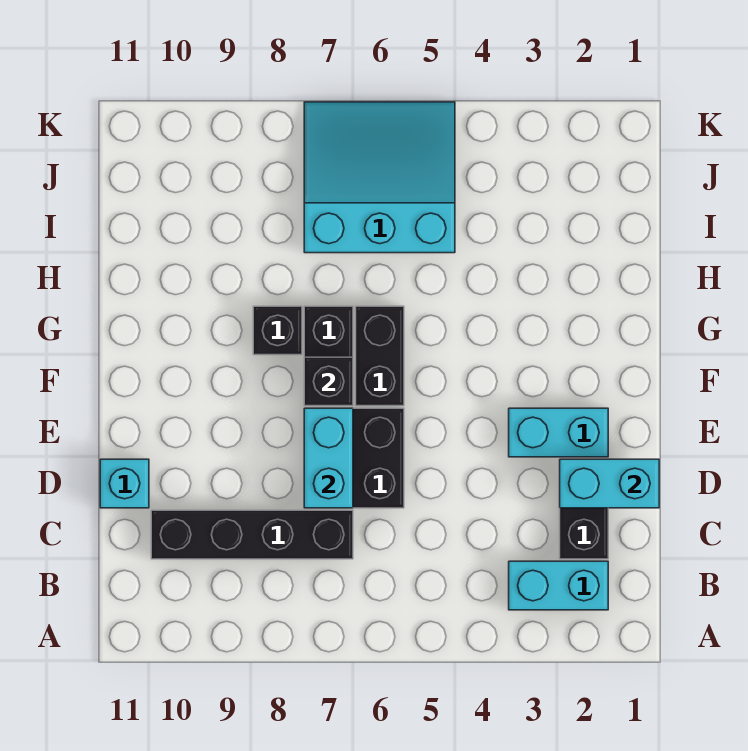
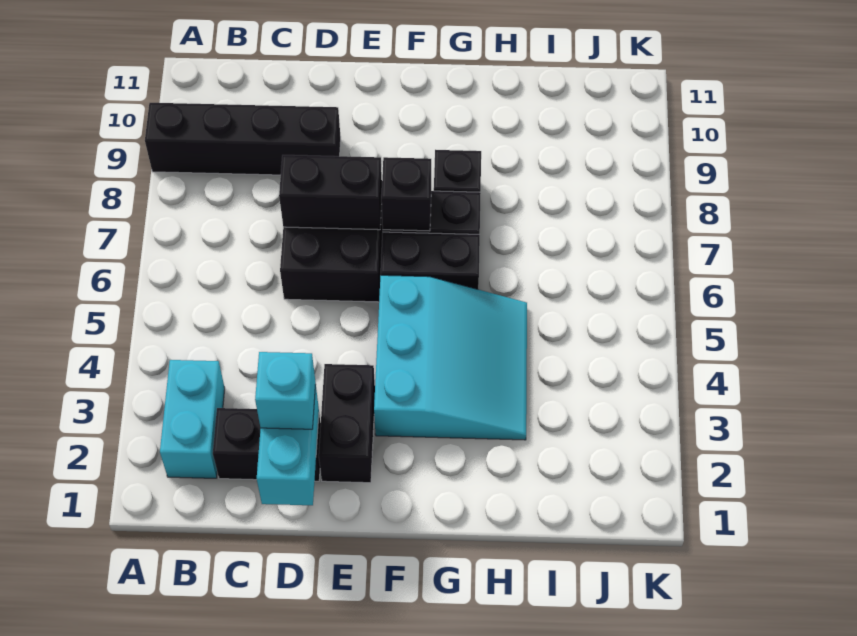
black brick C7:C10 level 1 -> black brick A9:D9 level 1
cyan brick D7:E7 level 2 -> black brick D7:E7 level 2
cyan brick D11 level 1 -> cyan brick D2 level 3
cyan brick E2:E3 level 1 -> black brick E2:E3 level 1
cyan slope I5:K7 level 1 top I -> cyan slope F3:H5 level 1 top F

